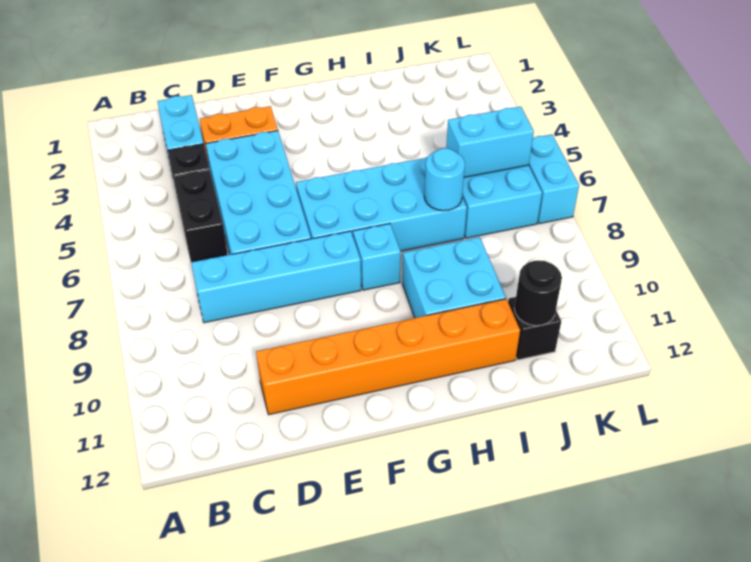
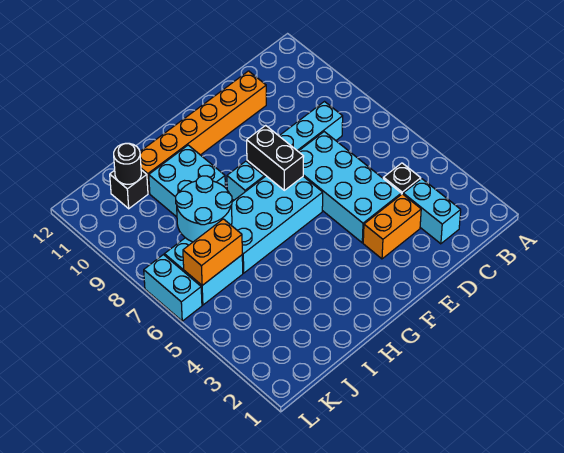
black brick C5:C6 level 1 -> black brick F7:F8 level 2
cyan round brick I7 level 2 -> cyan round brick I7:J8 level 2
cyan brick J6:K6 level 2 -> orange brick J6:K6 level 2

